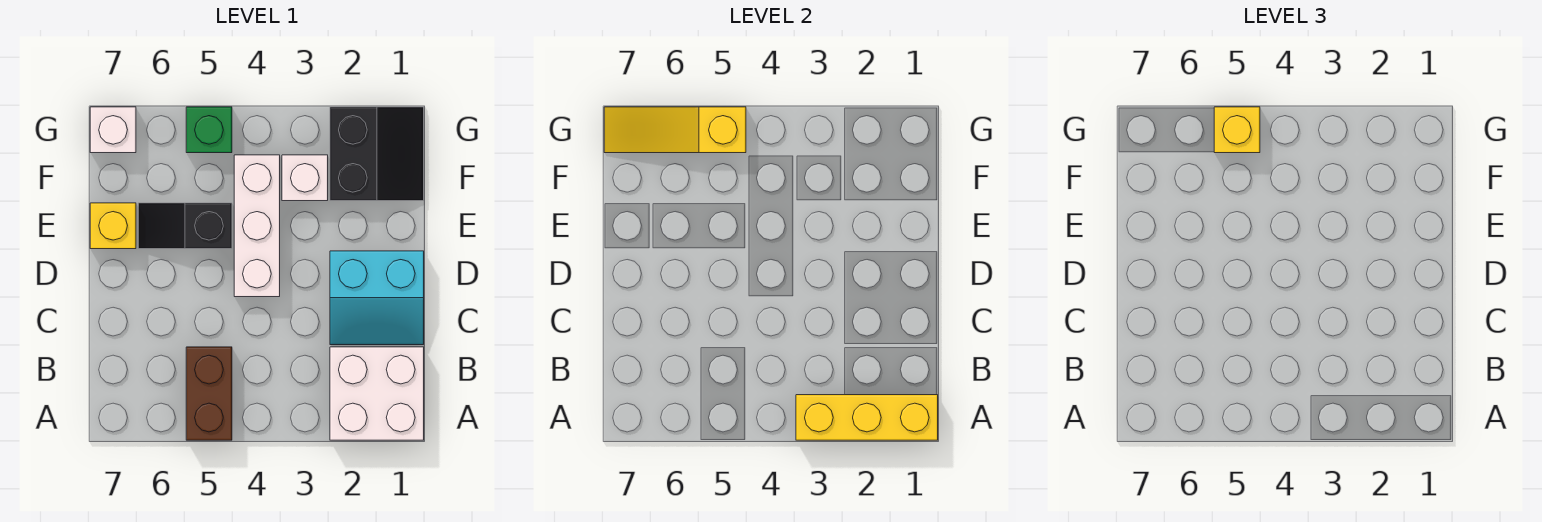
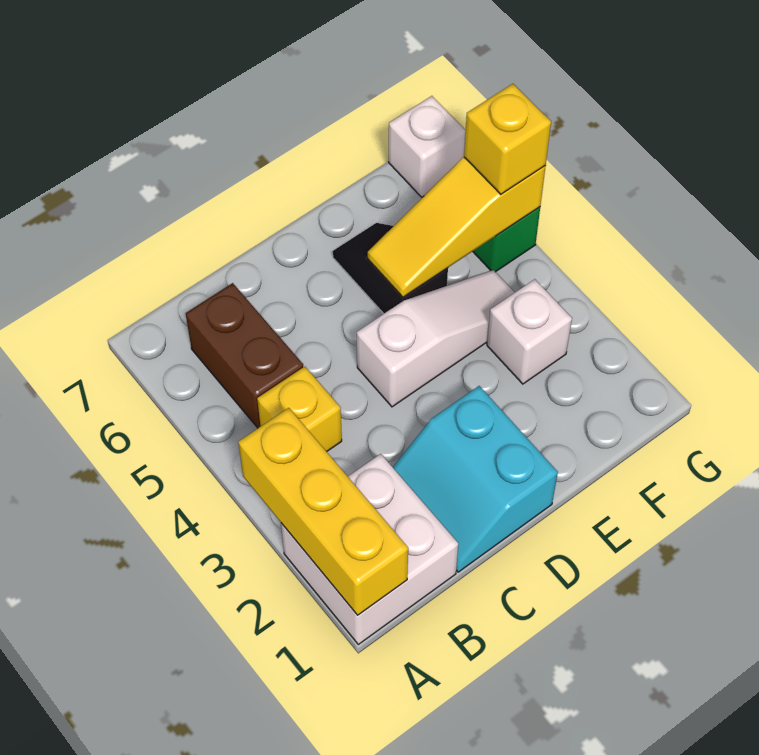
brown brick A5:B5 level 1 -> brown brick B5:B6 level 1
white brick D4:F4 level 1 -> white slope D4:F4 level 1 top D
yellow brick E7 level 1 -> yellow brick B4 level 1
black slope F1:G2 level 1 top 2 -> none
yellow slope G5:G7 level 2 top 5 -> yellow slope E5:G5 level 2 top G

